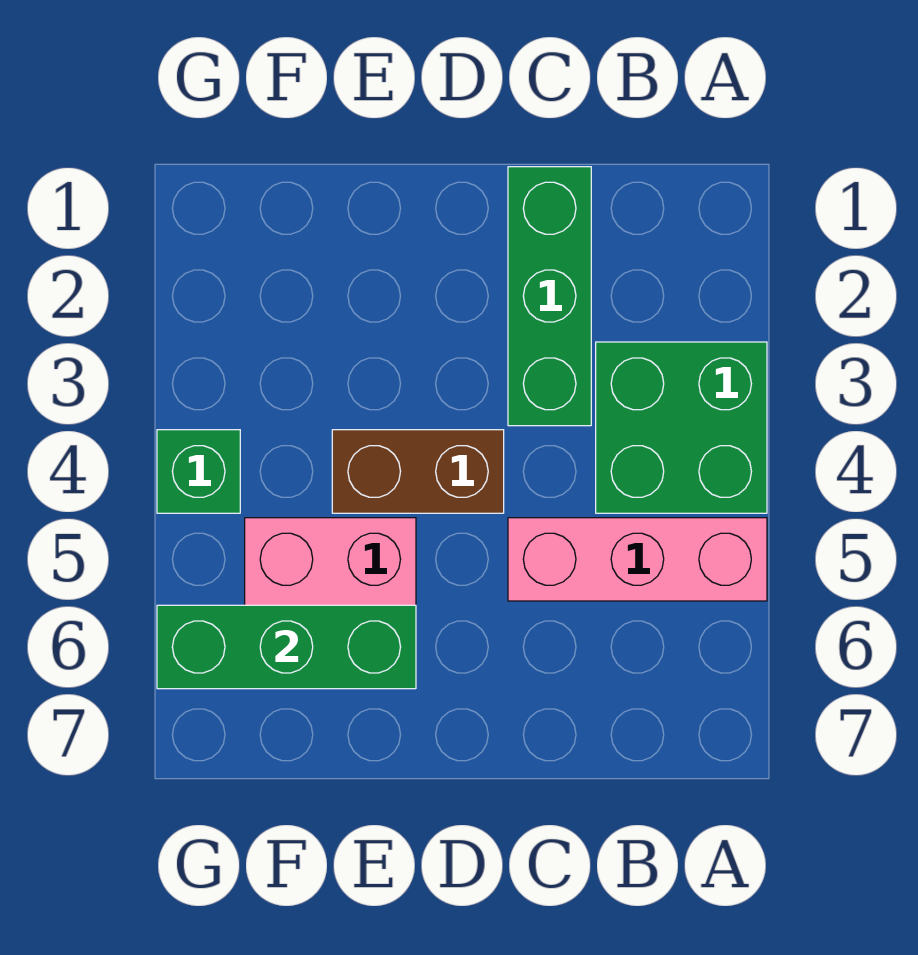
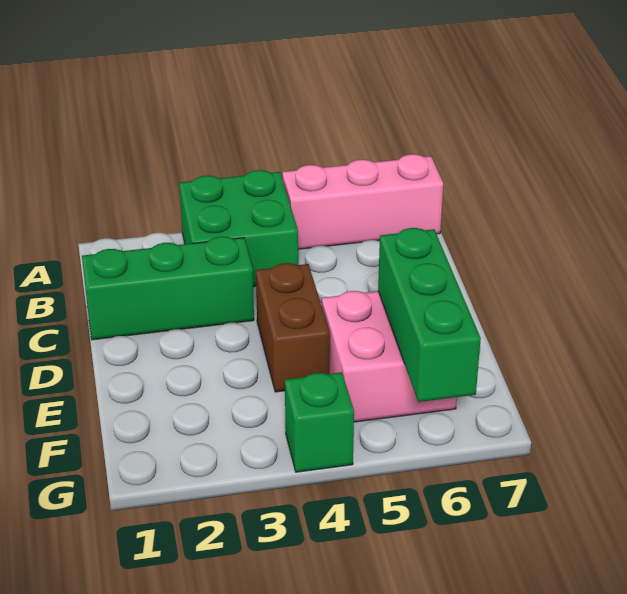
pink brick A5:C5 level 1 -> pink brick A5:A7 level 1

